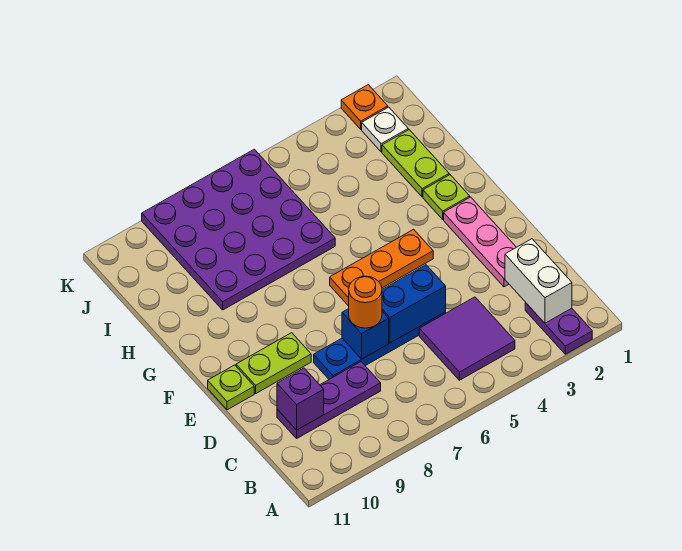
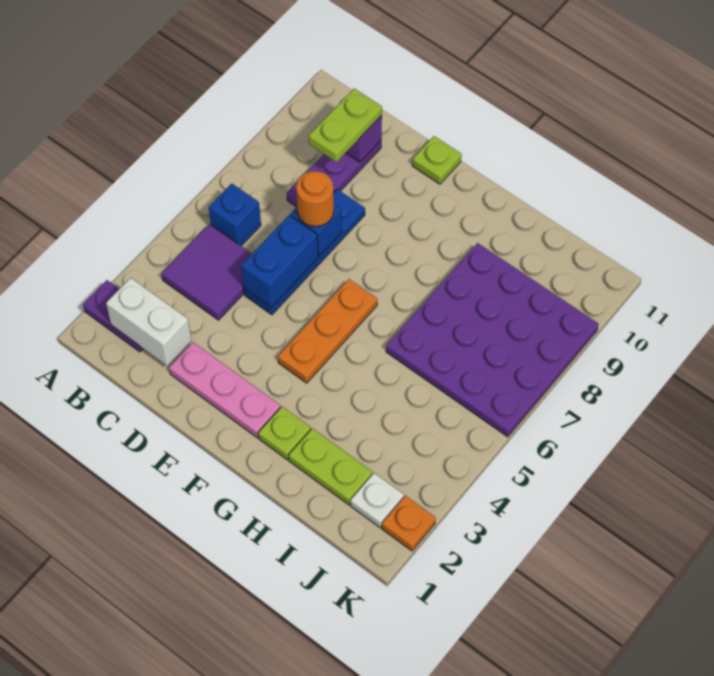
none -> blue brick B6 level 1
lime plate E9:E10 level 1 -> lime plate C9:C10 level 3

